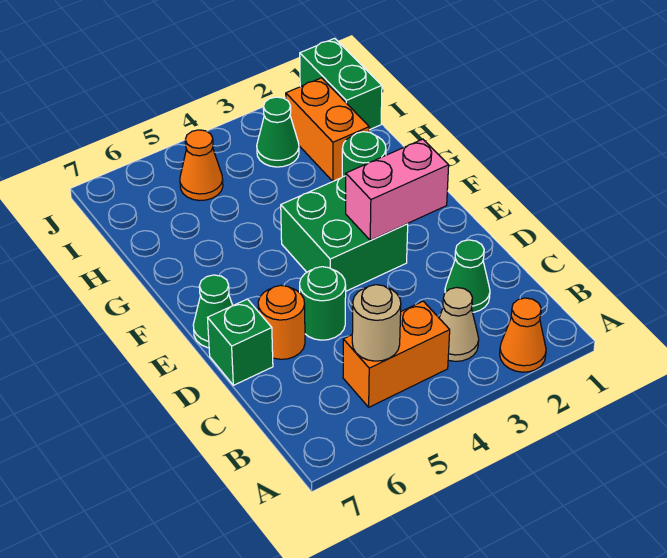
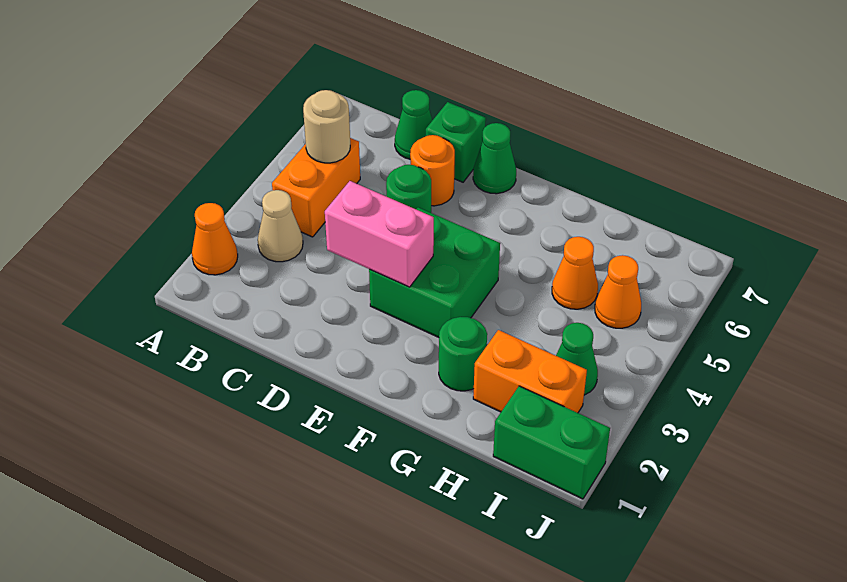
green cone C2 level 1 -> green cone C7 level 1
pink brick E2:E3 level 2 -> pink brick D3:E3 level 2
none -> orange cone H5 level 1

